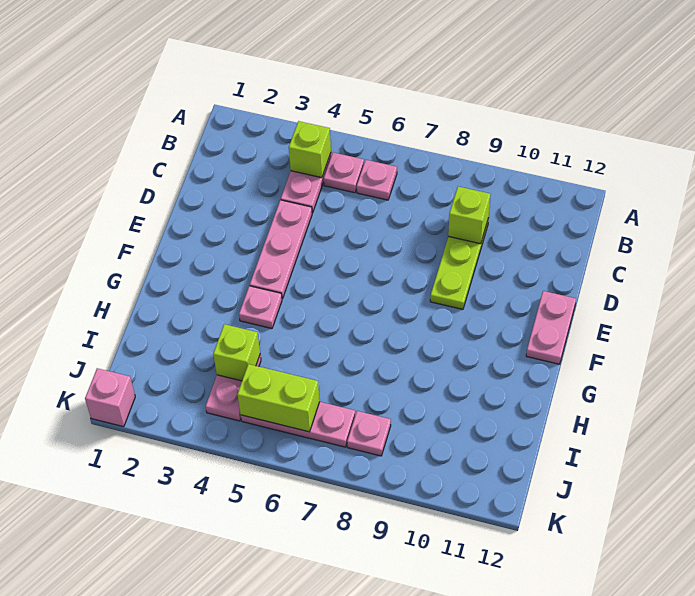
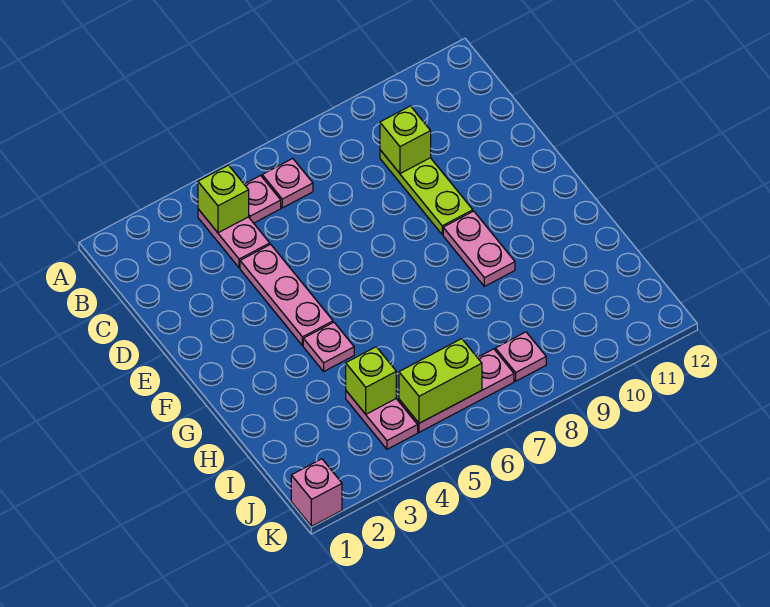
pink plate E12:F12 level 1 -> pink plate F9:G9 level 1

